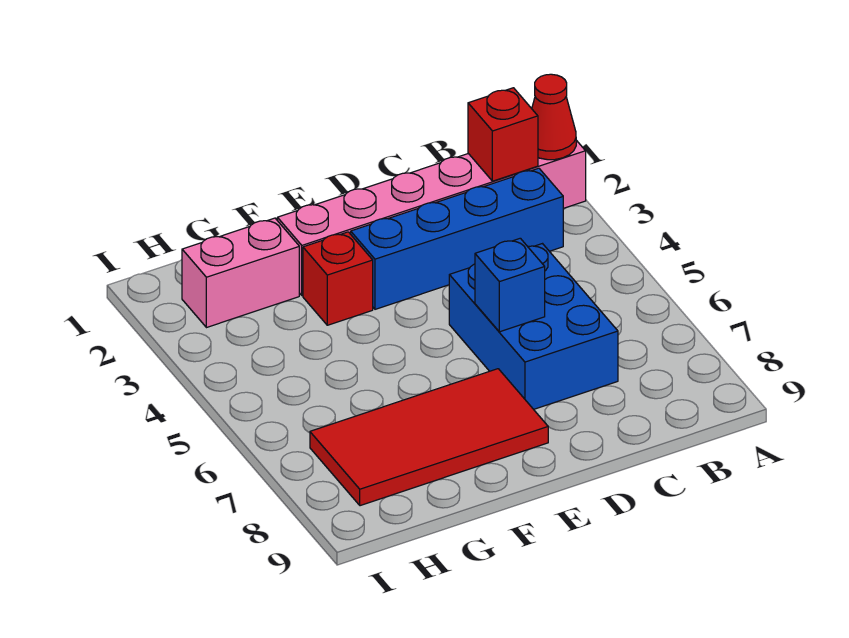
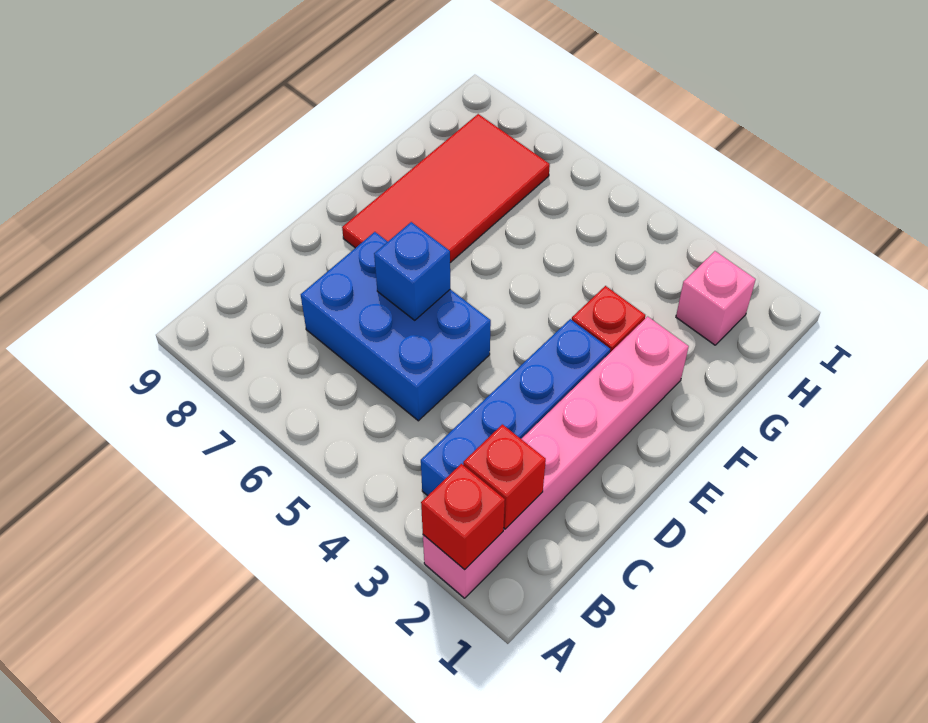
red cone A2 level 2 -> red brick A2 level 2
pink brick G2:H2 level 1 -> pink brick H2 level 1

